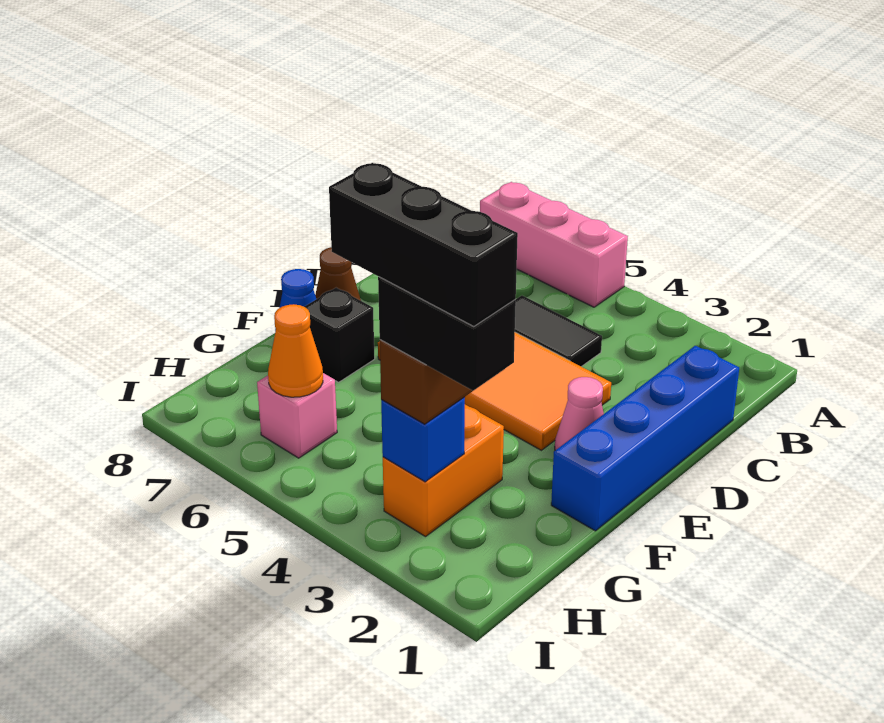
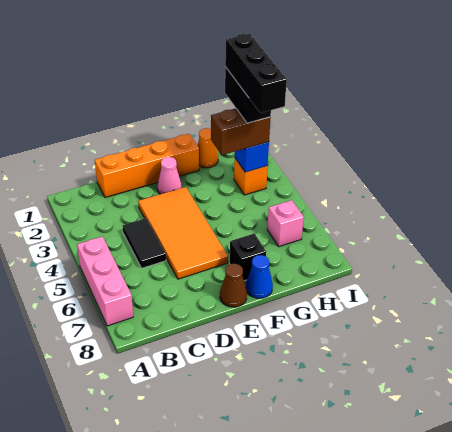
blue brick C1:F1 level 1 -> orange brick C1:F1 level 1
orange brick G3:H3 level 1 -> orange brick H3 level 1
orange cone H6 level 2 -> orange cone G1 level 1

